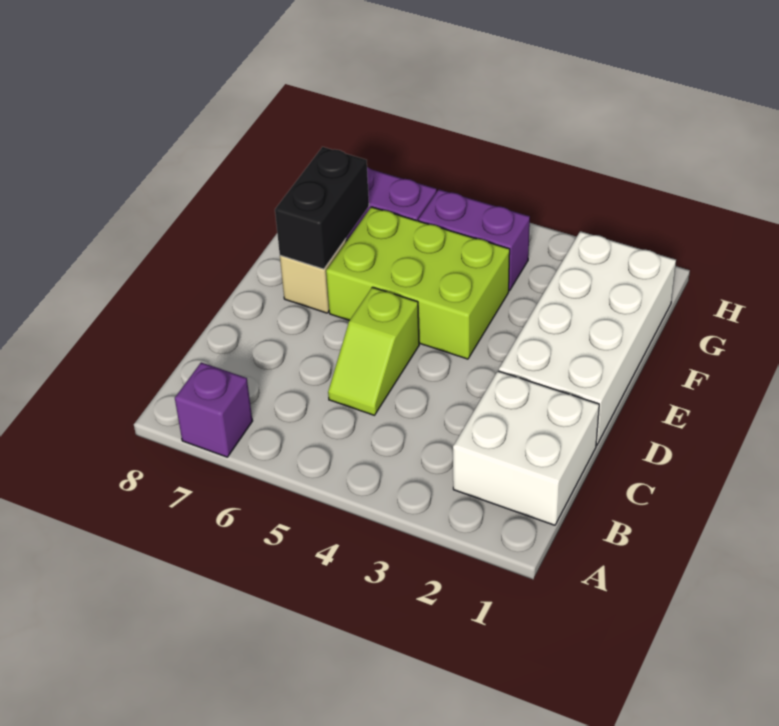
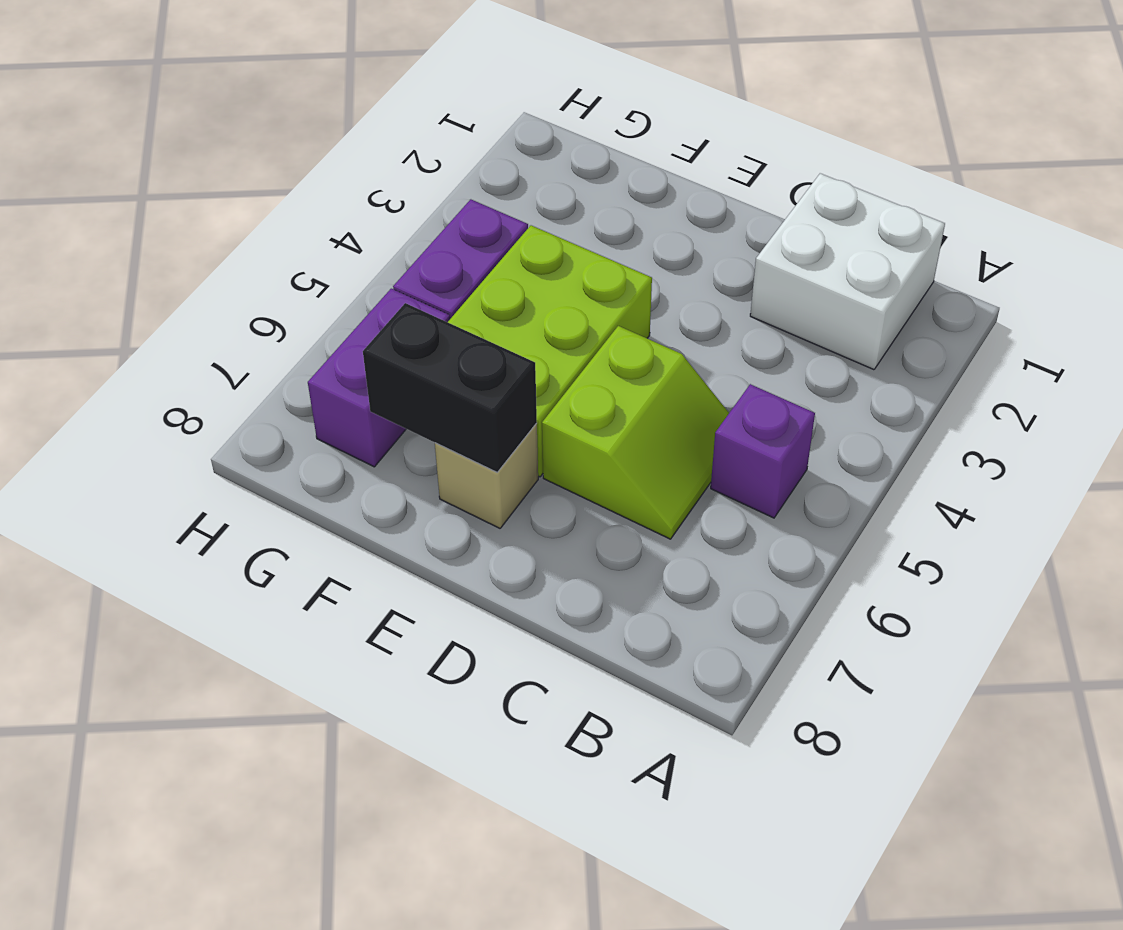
purple brick A7 level 1 -> purple brick B5 level 1
lime slope C5:D5 level 1 top D -> lime slope C5:D6 level 1 top D
white brick D1:G2 level 1 -> none

